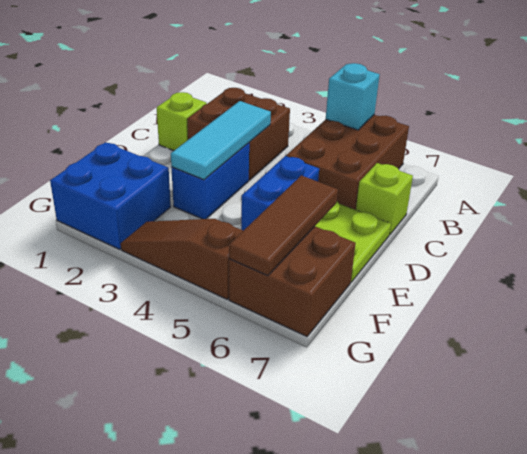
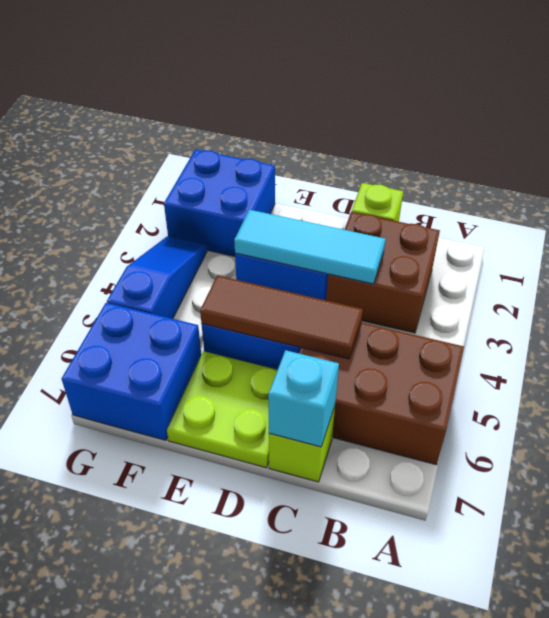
cyan brick A5 level 2 -> cyan brick C7 level 2
brown tile E6:G6 level 2 -> brown tile C5:E5 level 2
brown brick F6:G7 level 1 -> blue brick F6:G7 level 1
brown slope G3:G5 level 1 top 5 -> blue slope G3:G5 level 1 top 5

